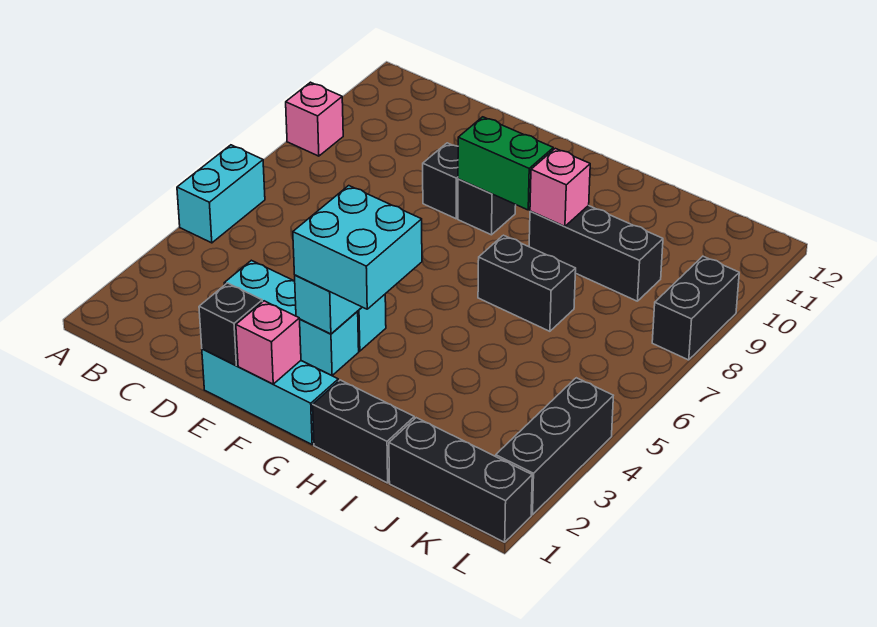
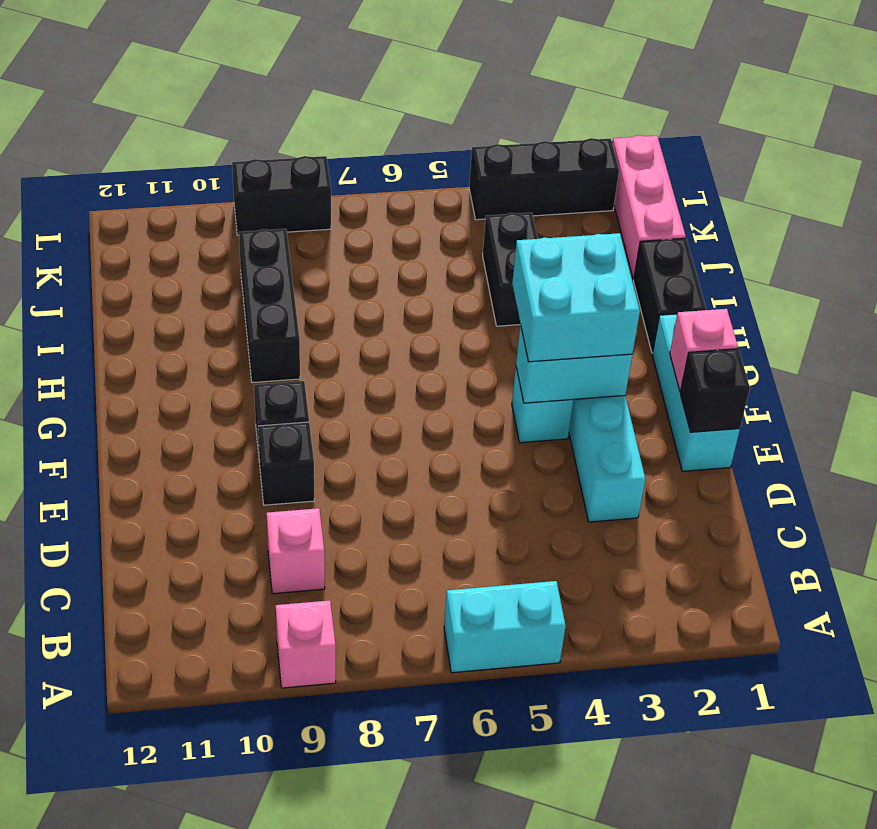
green brick F9:G9 level 2 -> none
black brick H7:I7 level 1 -> black brick I4:J4 level 1
pink brick H9 level 2 -> pink brick C9 level 1
black brick J1:L1 level 1 -> pink brick J1:L1 level 1

